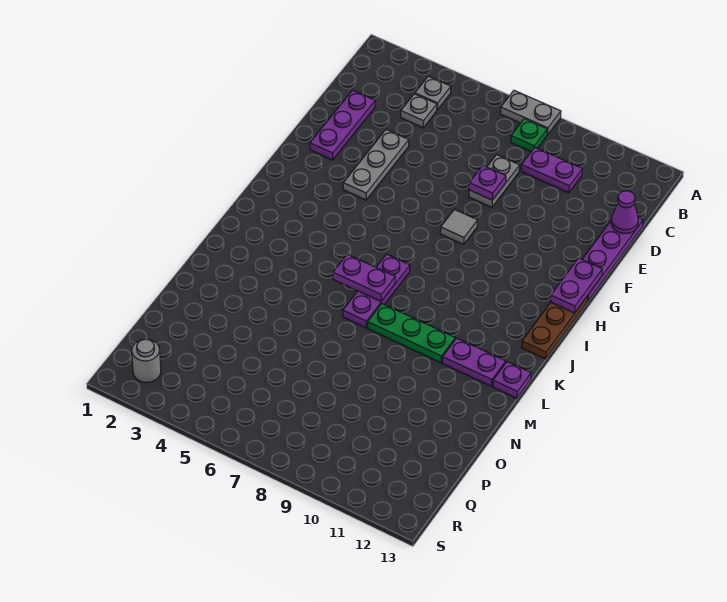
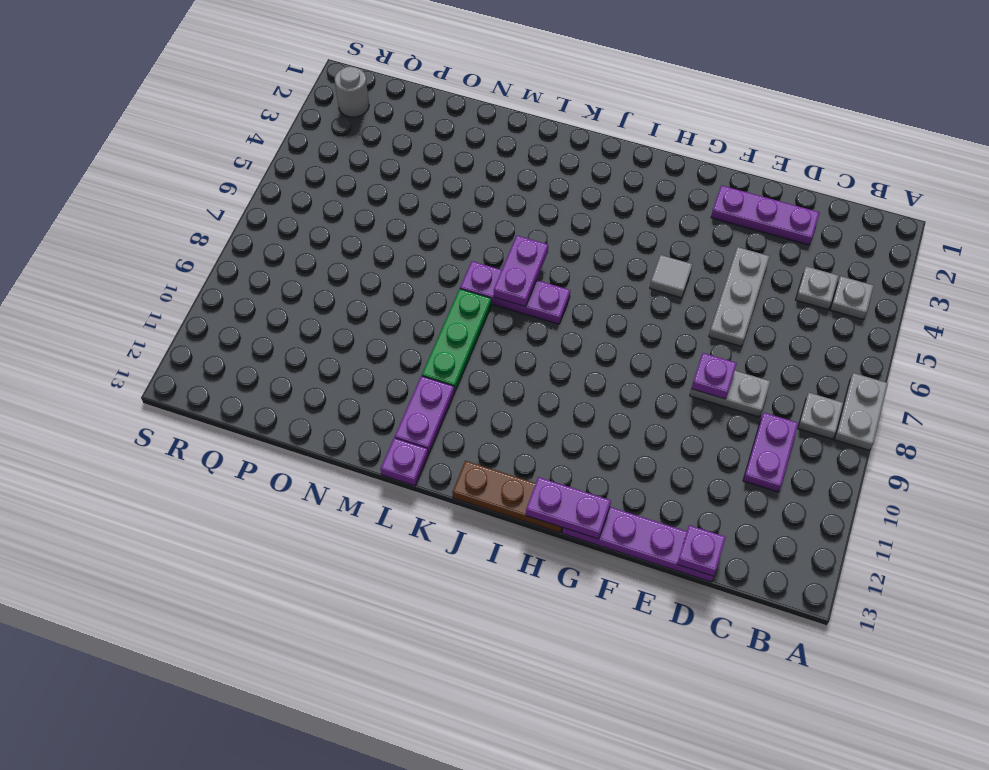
green plate B8 level 1 -> grey plate B8 level 1
purple cone D13 level 2 -> purple plate D13 level 2
grey plate E4:G4 level 1 -> grey plate E4:E6 level 1
grey tile G8 level 1 -> grey tile G5 level 1

